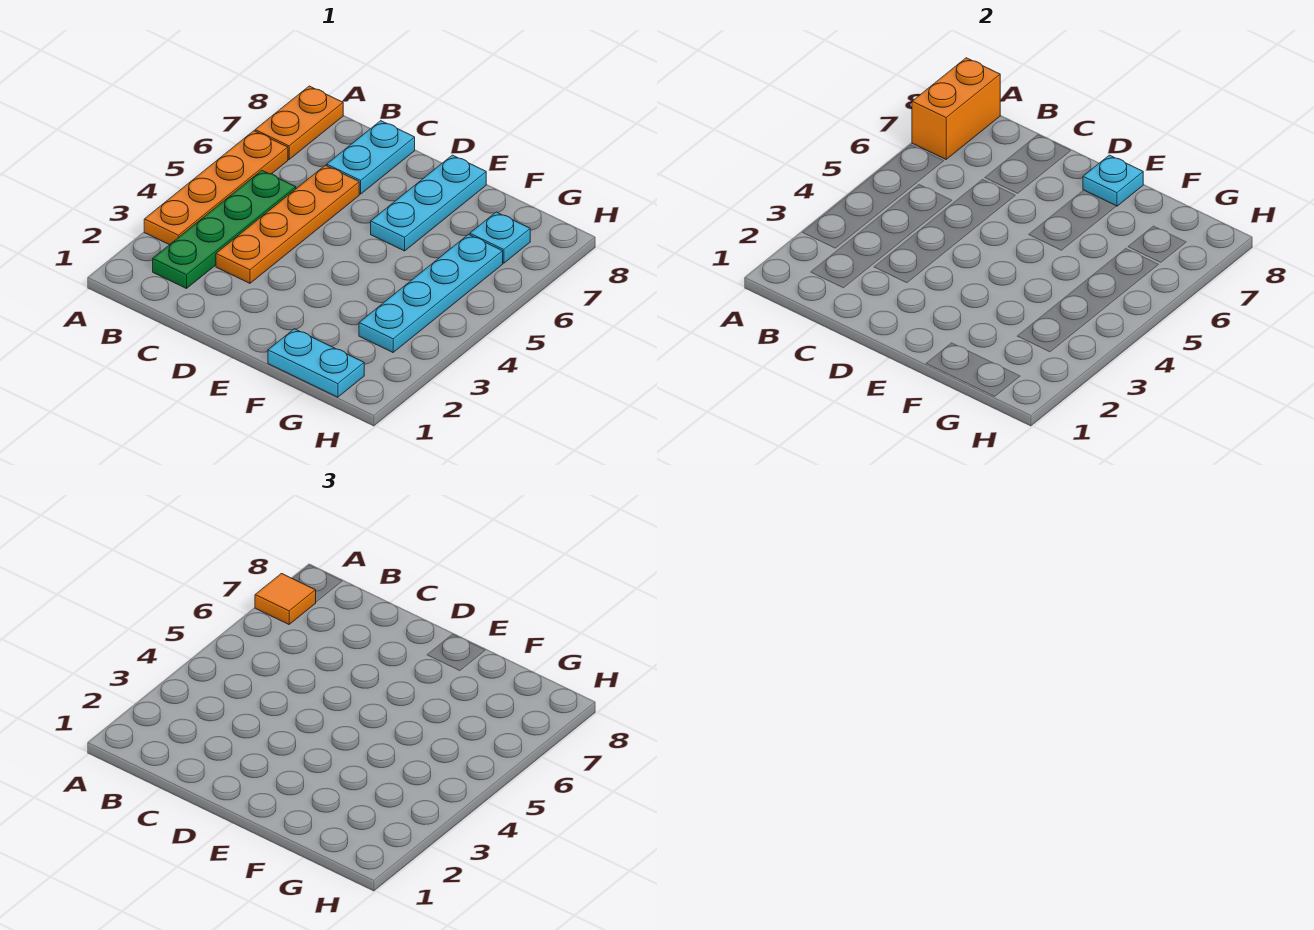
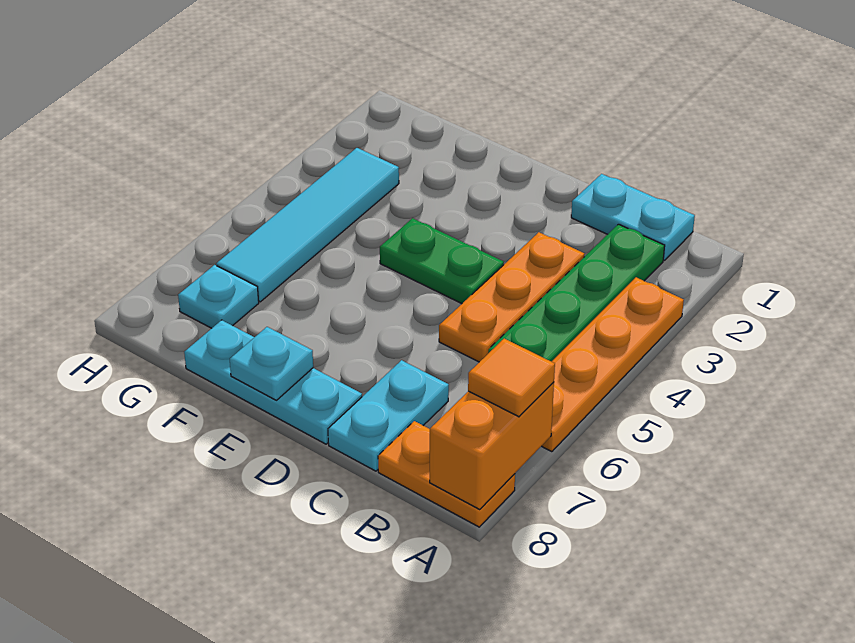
orange plate A7:A8 level 1 -> orange plate A8:B8 level 1
orange plate C3:C6 level 1 -> orange plate C3:C5 level 1
none -> green plate D4:E4 level 1
cyan plate E6:E8 level 1 -> cyan plate D8:F8 level 1
cyan plate F1:G1 level 1 -> cyan plate B1:C1 level 1
cyan plate G3:G6 level 1 -> cyan tile G3:G6 level 1

